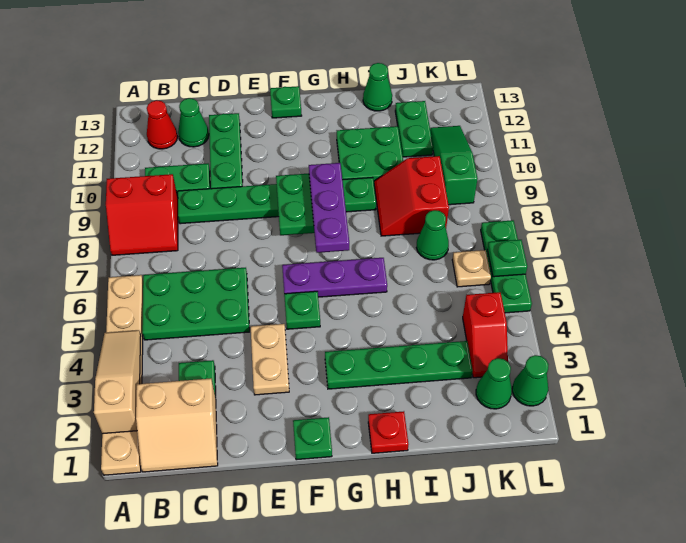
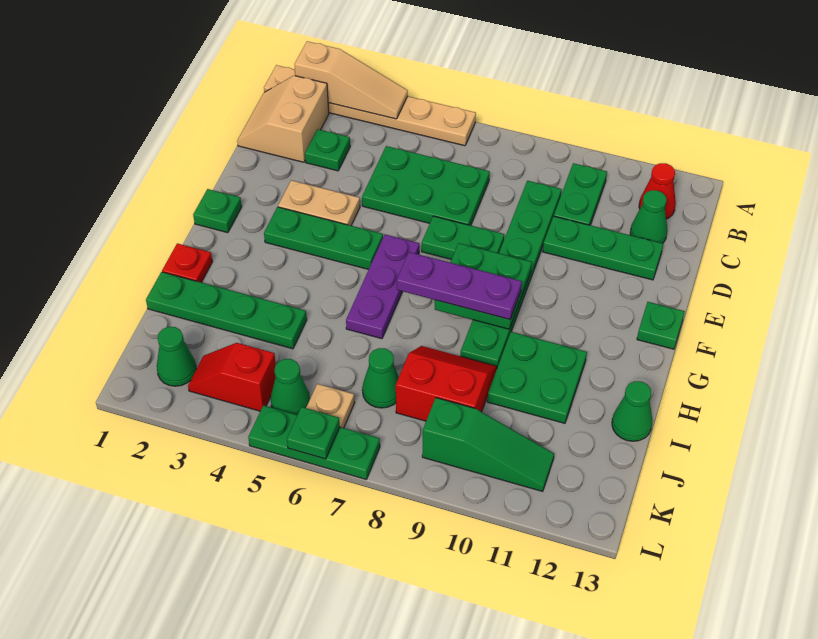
red slope A8:B9 level 1 top 9 -> none
green plate B5:D6 level 1 -> green plate C5:D7 level 1
green plate F5 level 1 -> green plate F3:F5 level 1
green plate G3:J3 level 1 -> green plate I1:I4 level 1
green plate J11:J12 level 1 -> green plate E7:E8 level 1
green cone L2 level 1 -> green cone K5 level 1

